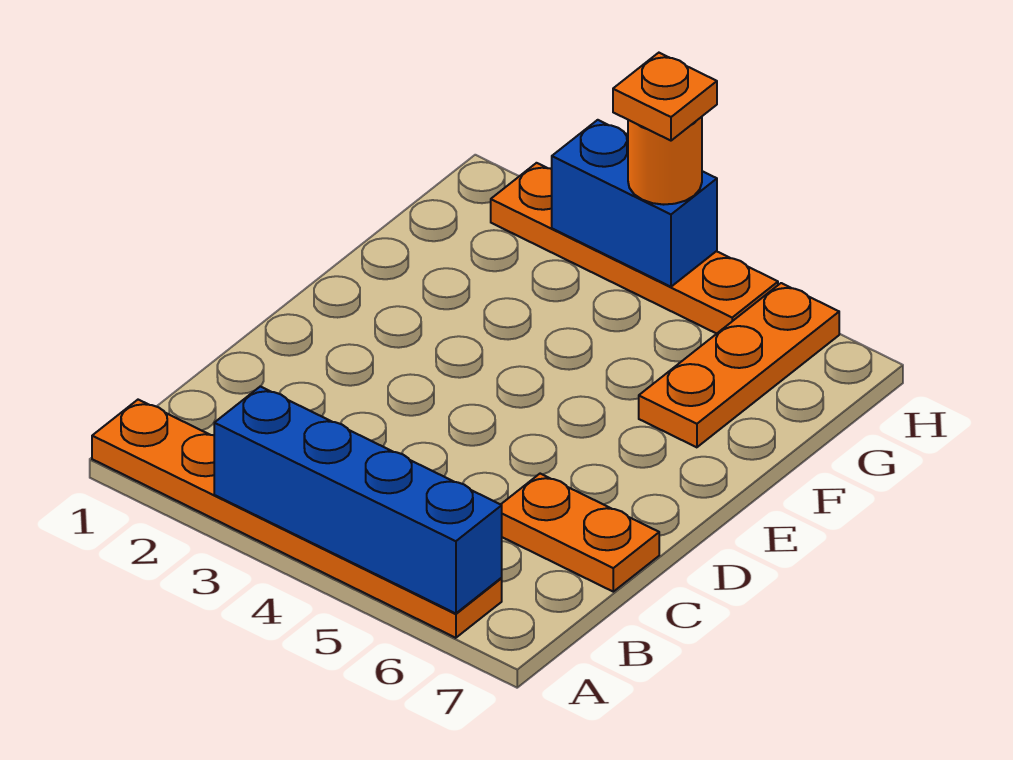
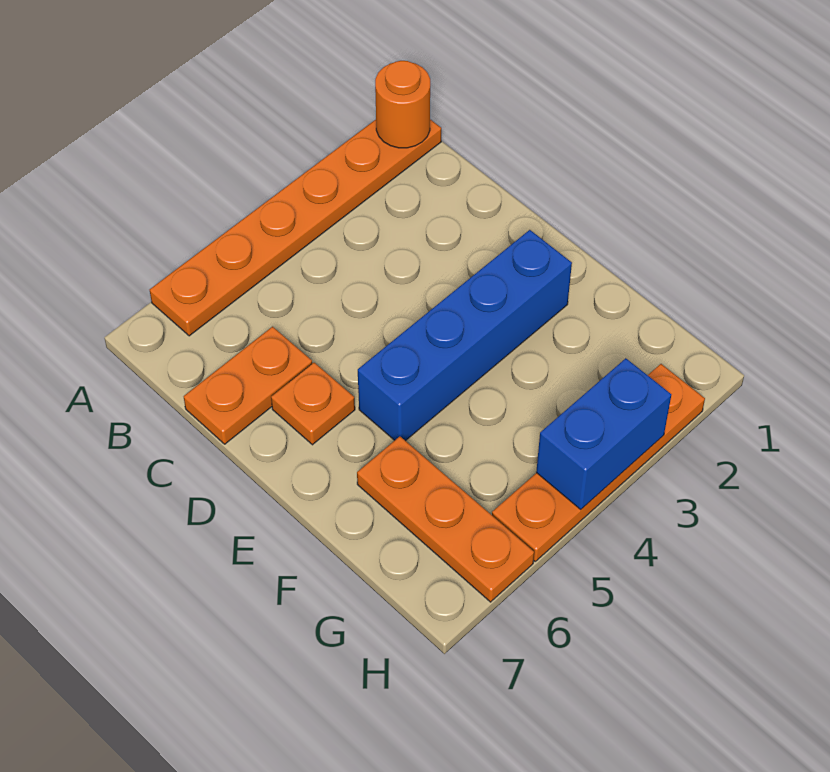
blue brick A3:A6 level 2 -> blue brick E2:E5 level 1
orange round brick H4 level 3 -> orange round brick A1 level 2
orange plate H4 level 4 -> orange plate D6 level 1

